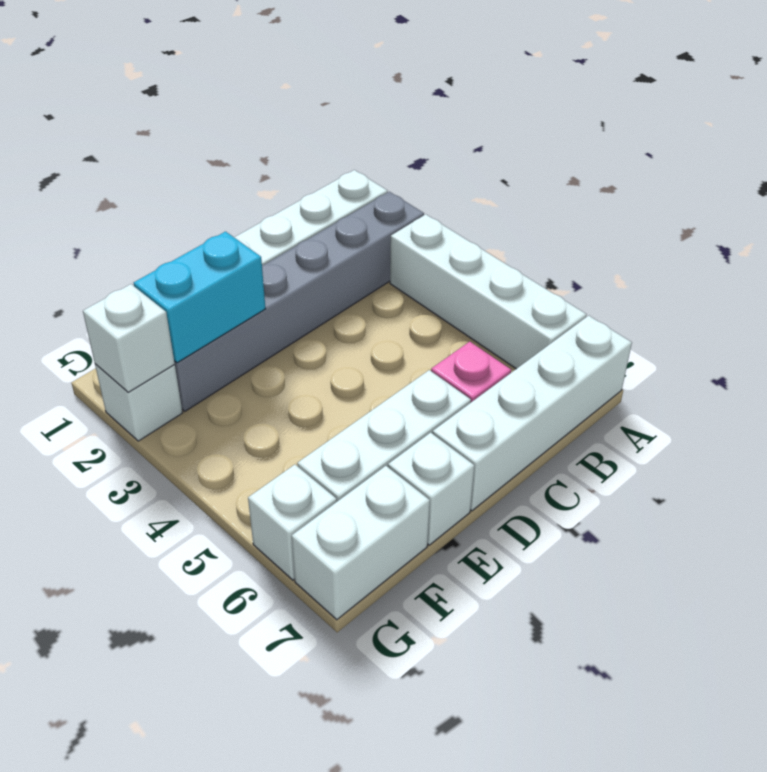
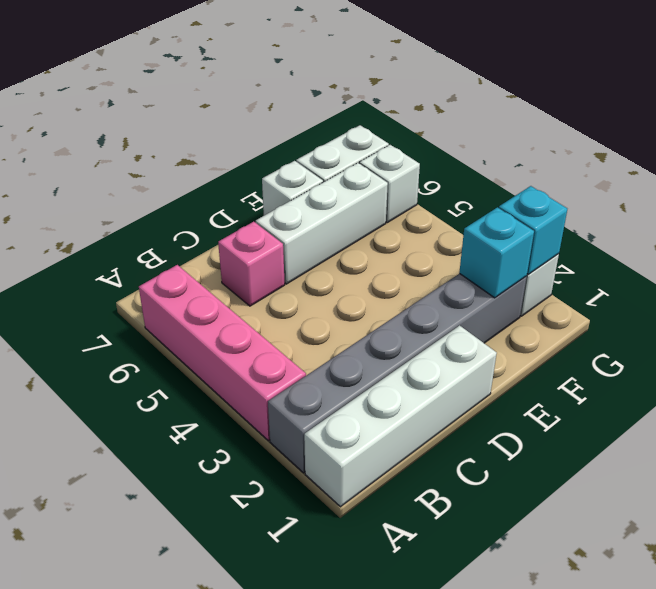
white brick A3:A6 level 1 -> pink brick A3:A6 level 1
white brick A7:D7 level 1 -> none
cyan brick E2:F2 level 2 -> cyan brick F2 level 2
white brick G2 level 2 -> cyan brick G2 level 2

